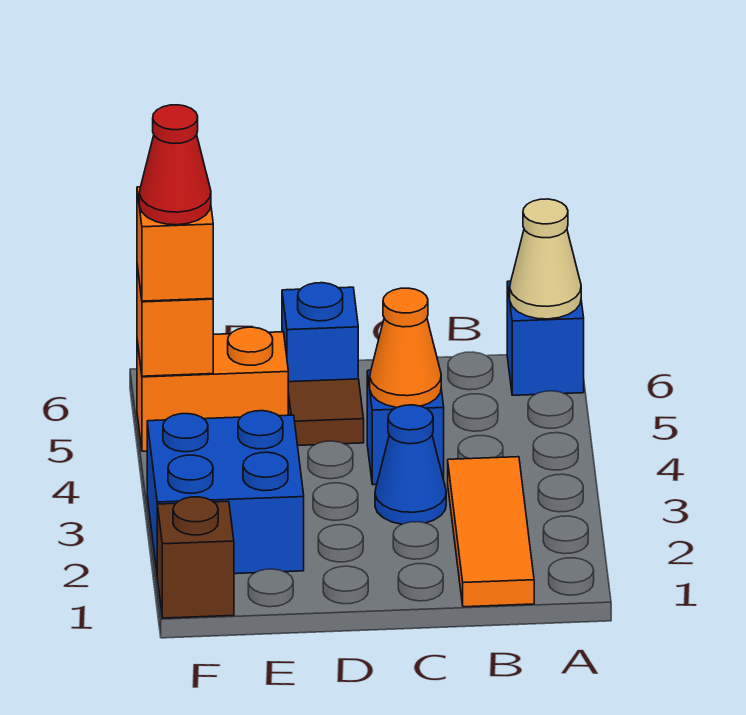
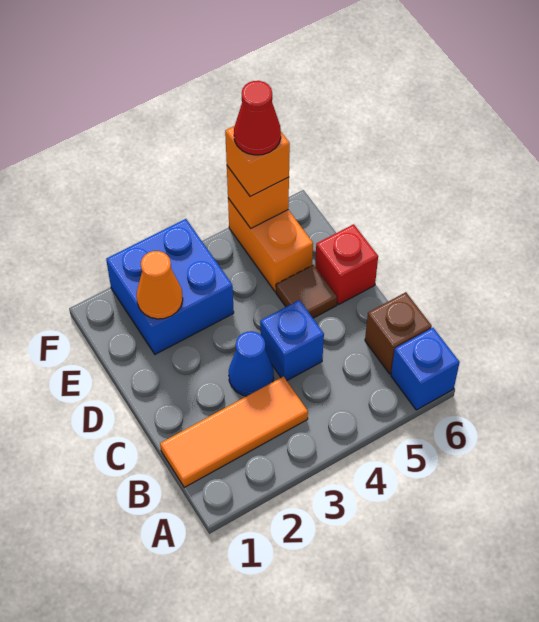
tan cone A6 level 2 -> none
orange cone C4 level 2 -> orange cone E2 level 2
blue brick D6 level 1 -> red brick D6 level 1
brown brick F1 level 1 -> brown brick B6 level 1

